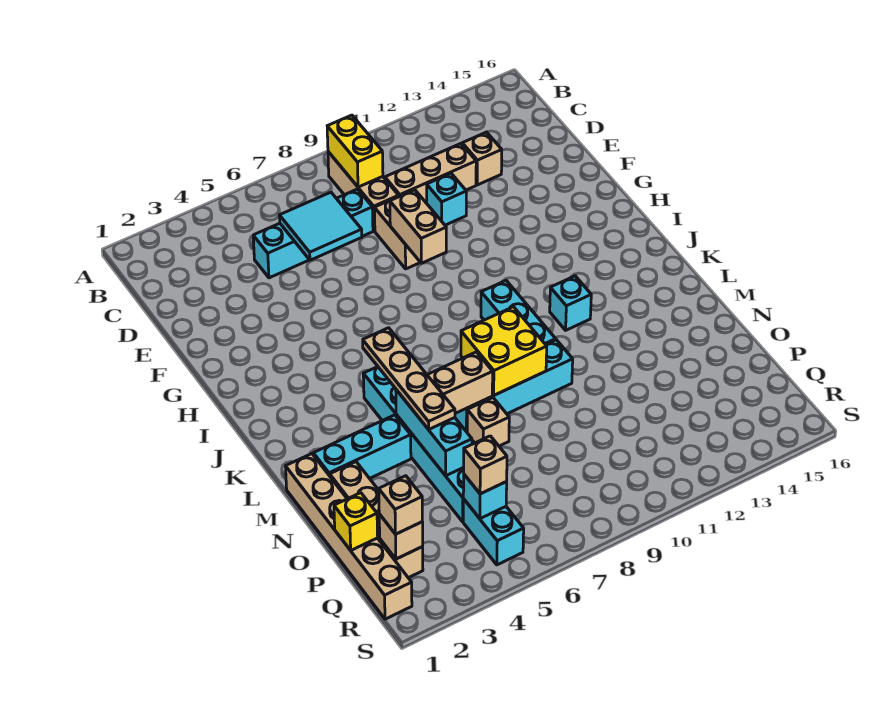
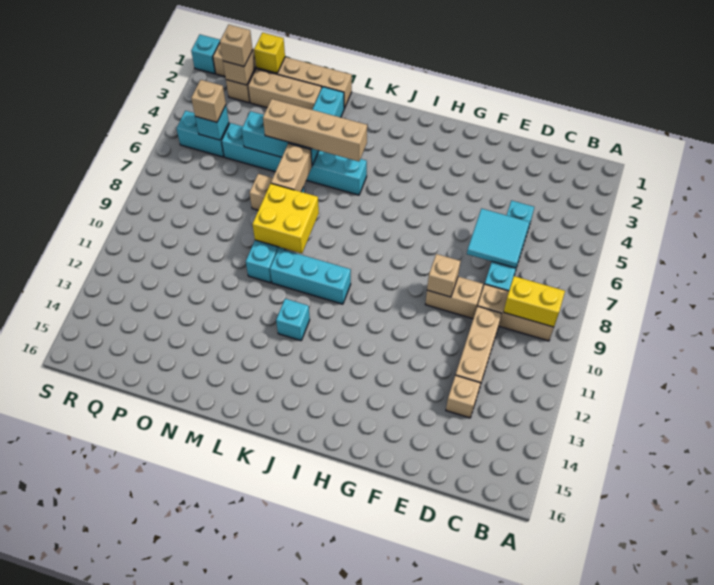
cyan brick E11 level 1 -> cyan brick S1 level 1
tan brick F9:G9 level 2 -> tan brick F9 level 2
tan plate K5:N5 level 3 -> tan brick K5:N5 level 3

